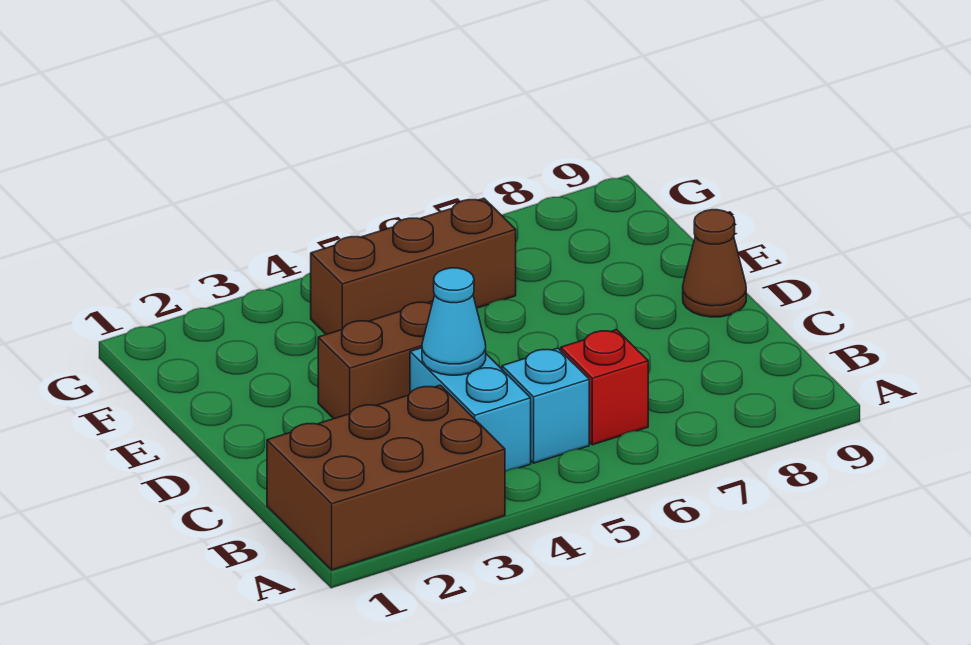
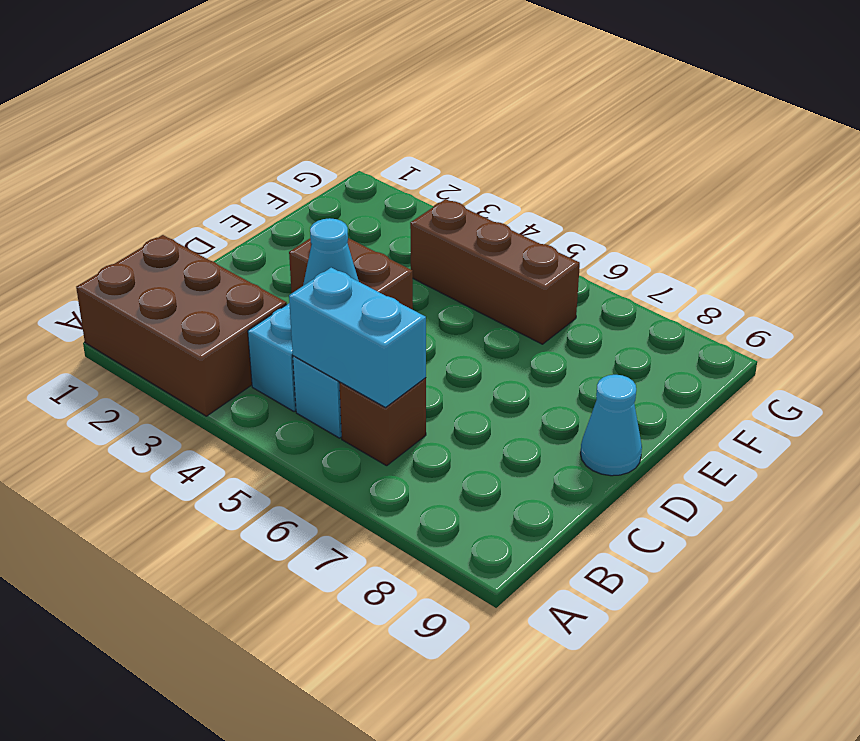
none -> cyan brick B5:B6 level 2
red brick B6 level 1 -> brown brick B6 level 1
brown cone D9 level 1 -> cyan cone D9 level 1

